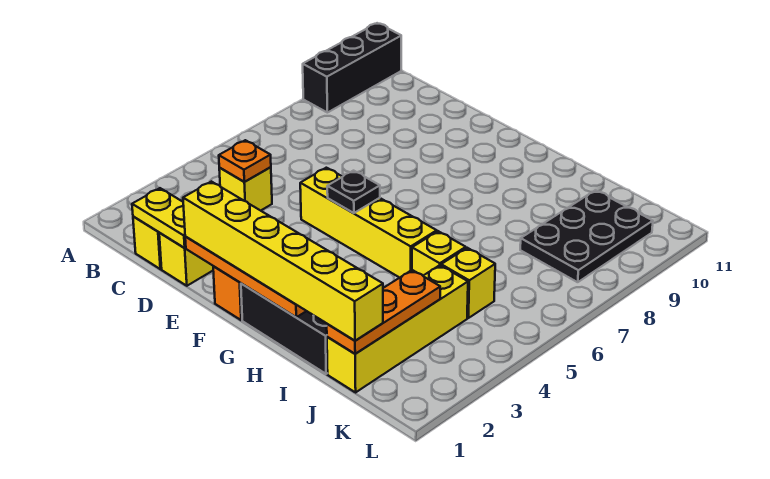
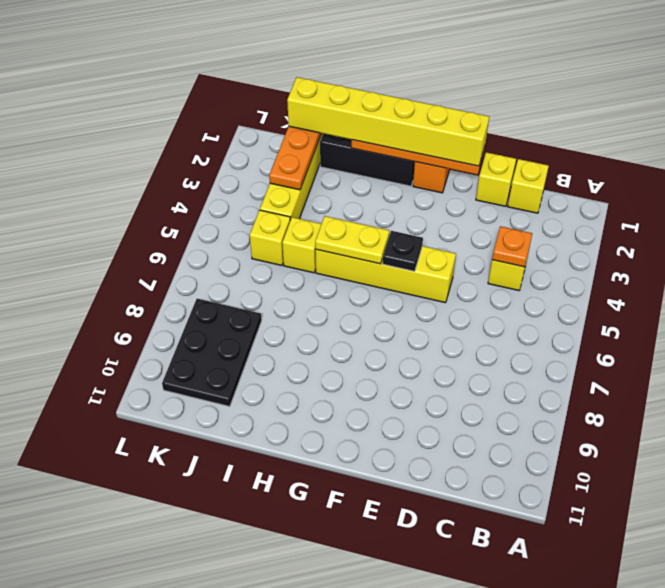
black brick A9:A11 level 1 -> none
yellow plate C1:D1 level 2 -> yellow plate G5:H5 level 2

